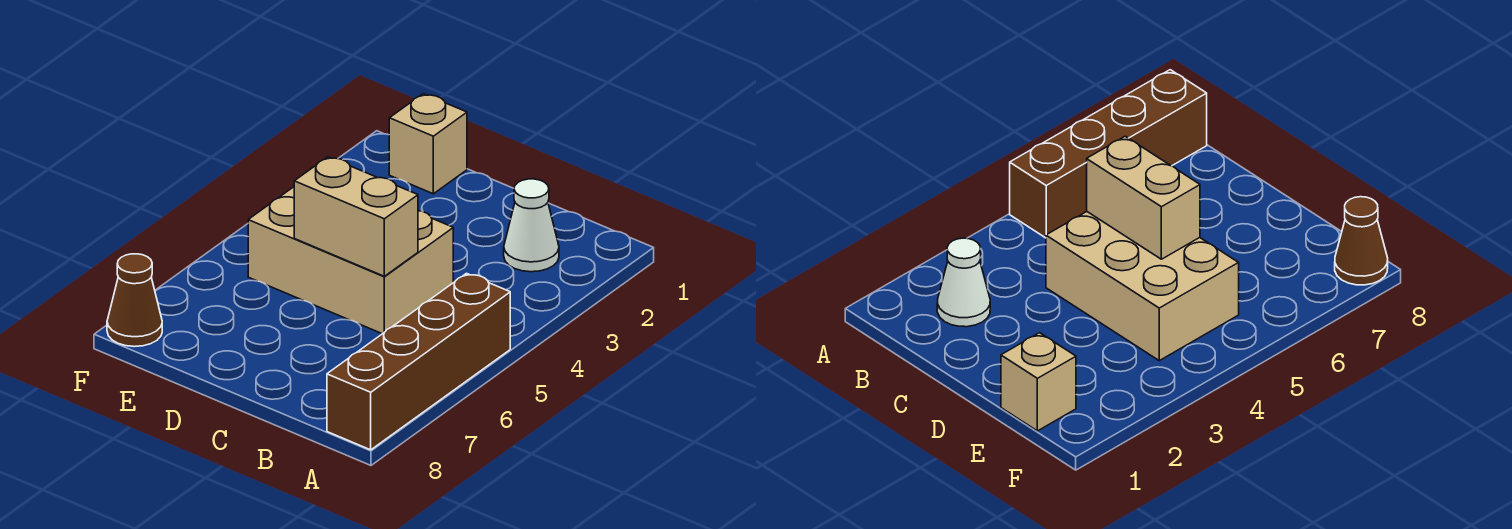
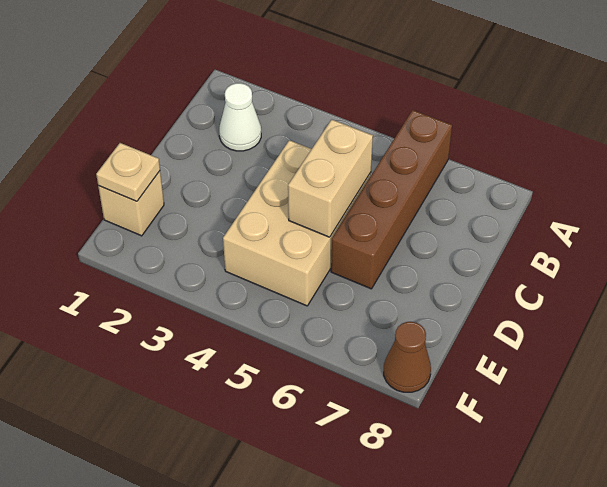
brown brick A5:A8 level 1 -> brown brick A6:D6 level 1
none -> tan plate E1 level 2

